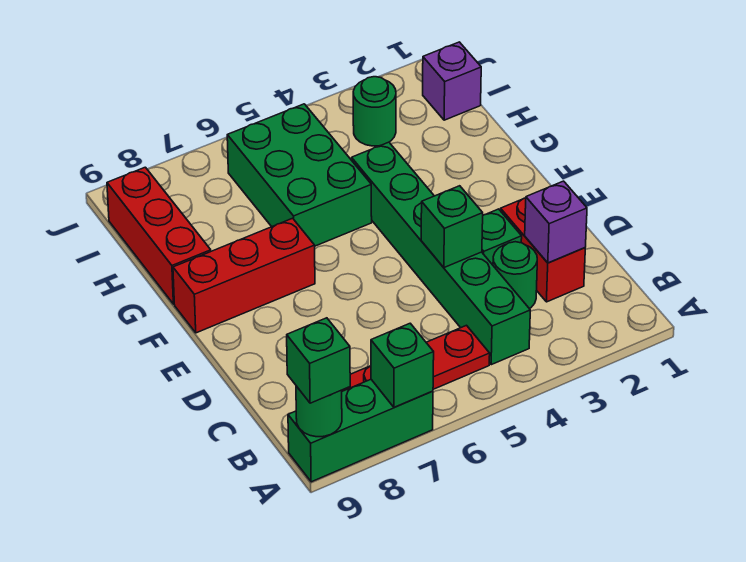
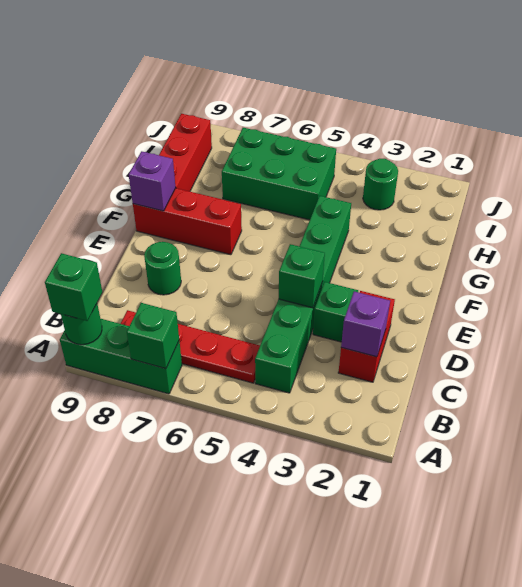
green round brick C3 level 1 -> green round brick D8 level 1
green brick G5:I6 level 1 -> green brick H5:I7 level 1
purple brick I1 level 1 -> purple brick F9 level 2

